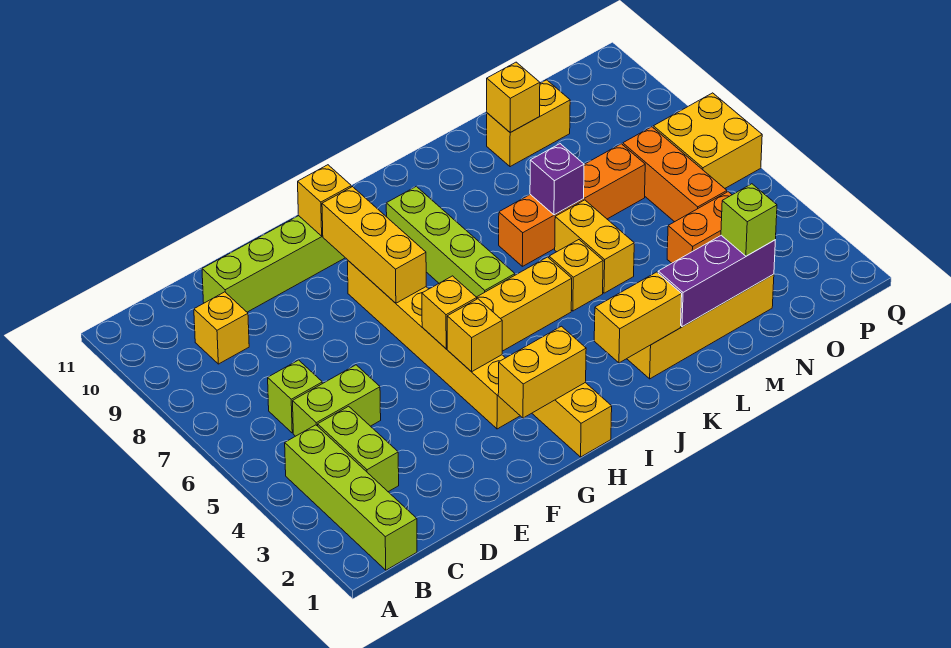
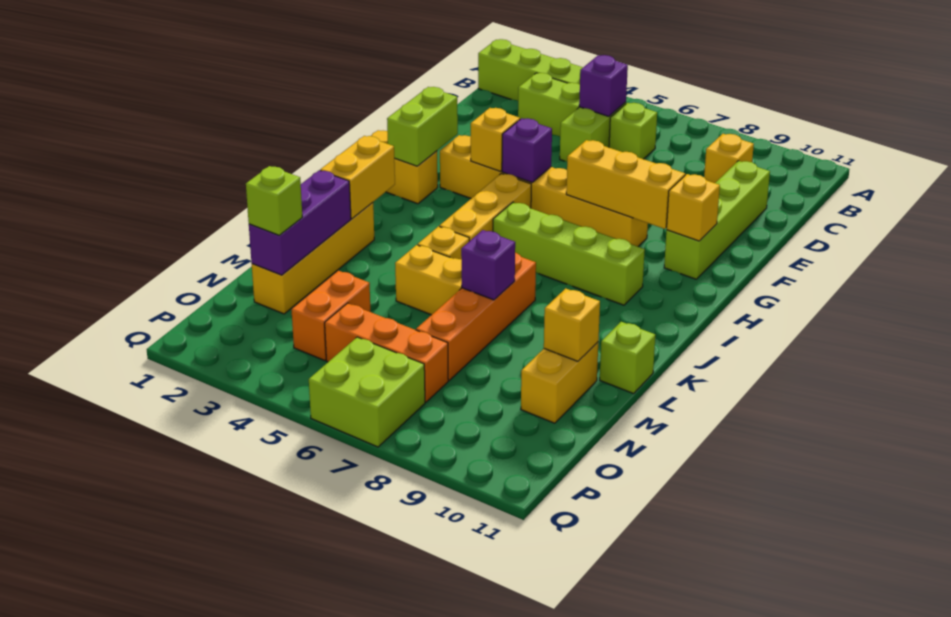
none -> purple brick C5 level 2
yellow brick G2:H2 level 2 -> lime brick G2:H2 level 2
yellow brick G5 level 2 -> purple brick G5 level 2
none -> lime brick L11 level 1
yellow brick P6:Q7 level 1 -> lime brick P6:Q7 level 1

